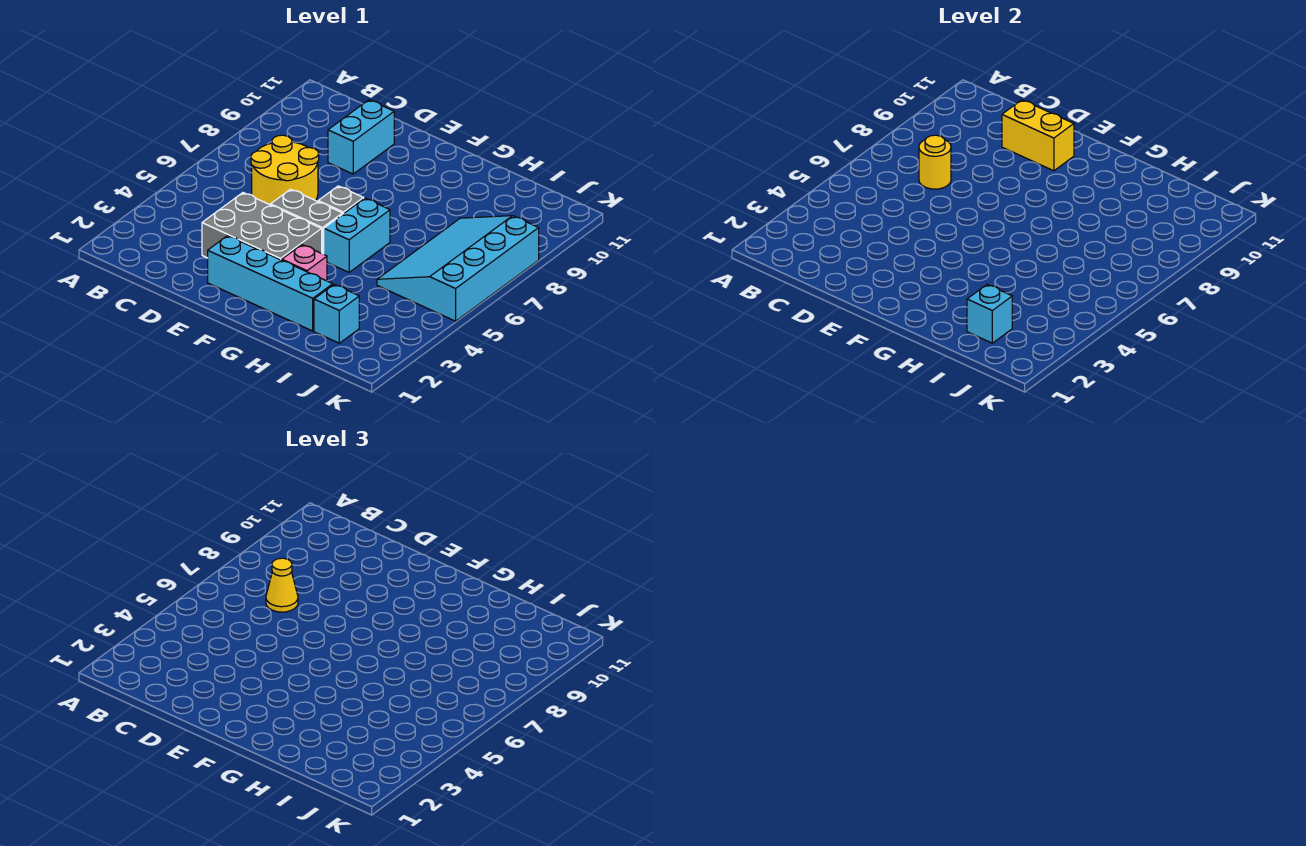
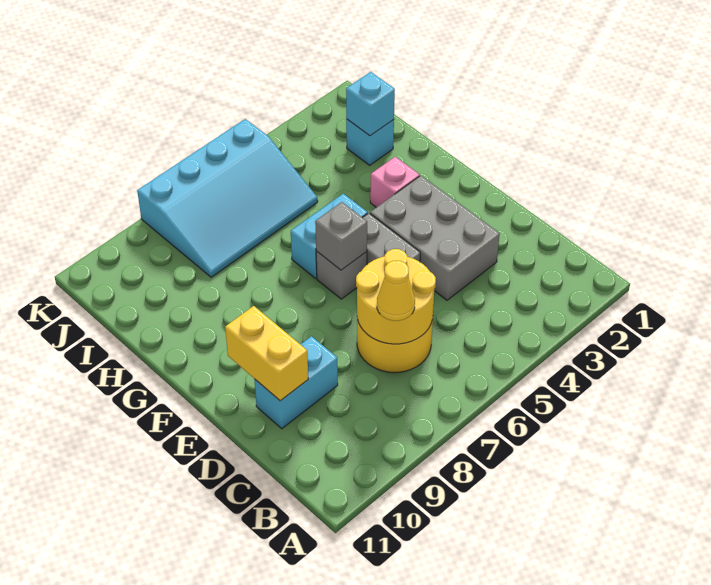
yellow round brick C7 level 2 -> yellow round brick C6:D7 level 2
cyan brick E2:H2 level 1 -> none
none -> grey brick F6 level 2

